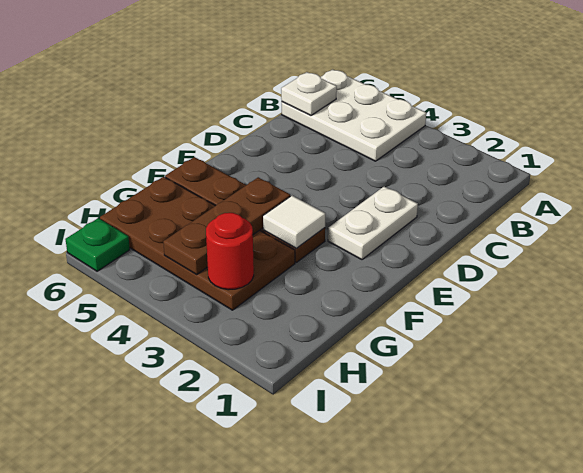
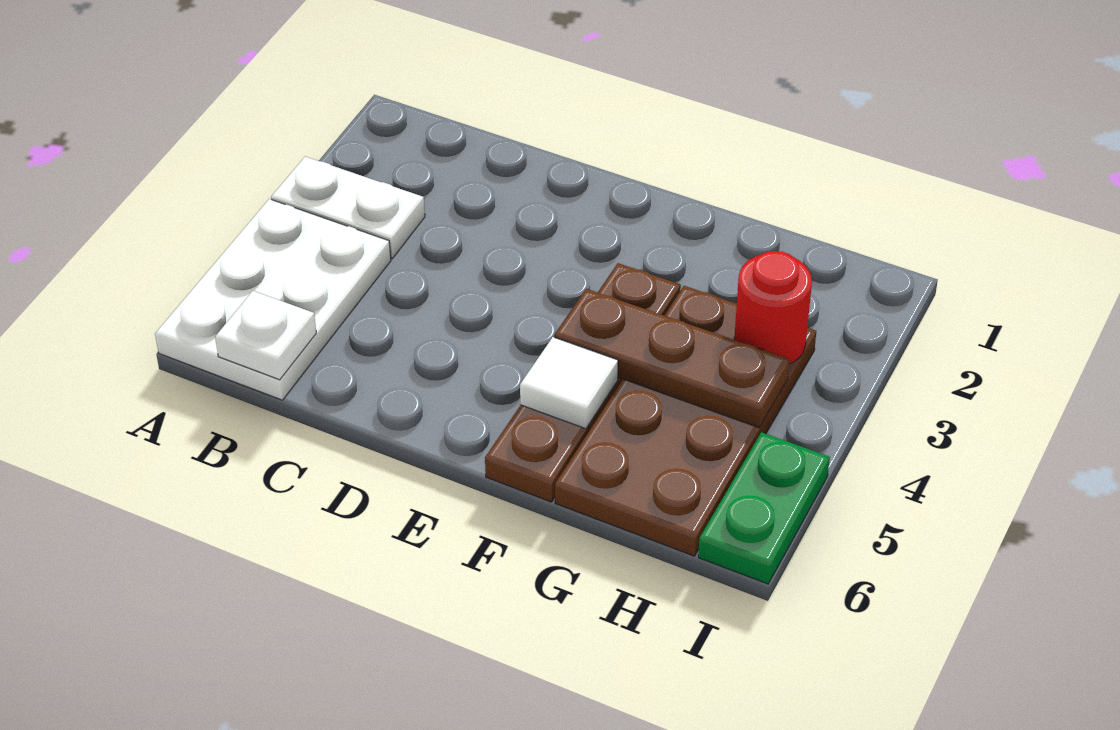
white plate D2:E2 level 1 -> white plate A3:B3 level 1
white tile F3 level 2 -> white tile F5 level 2
green plate I6 level 1 -> green plate I5:I6 level 1

